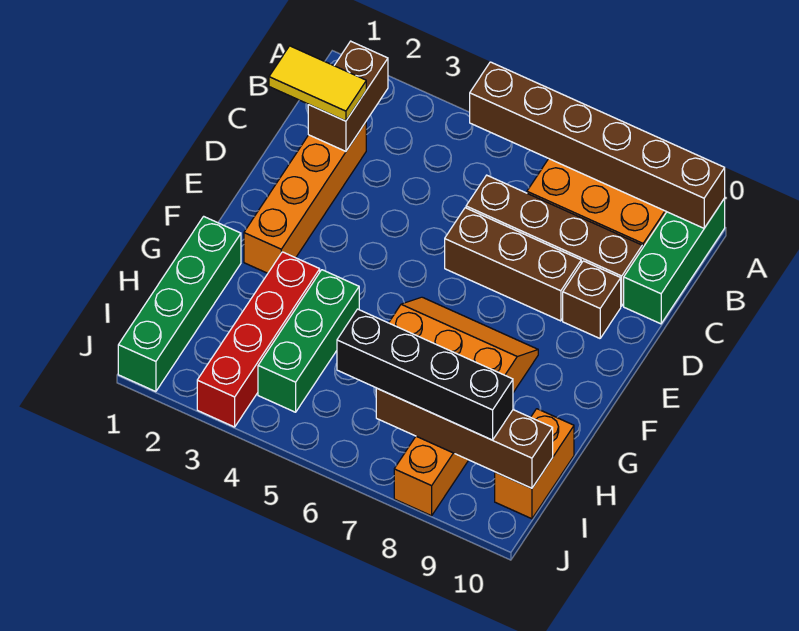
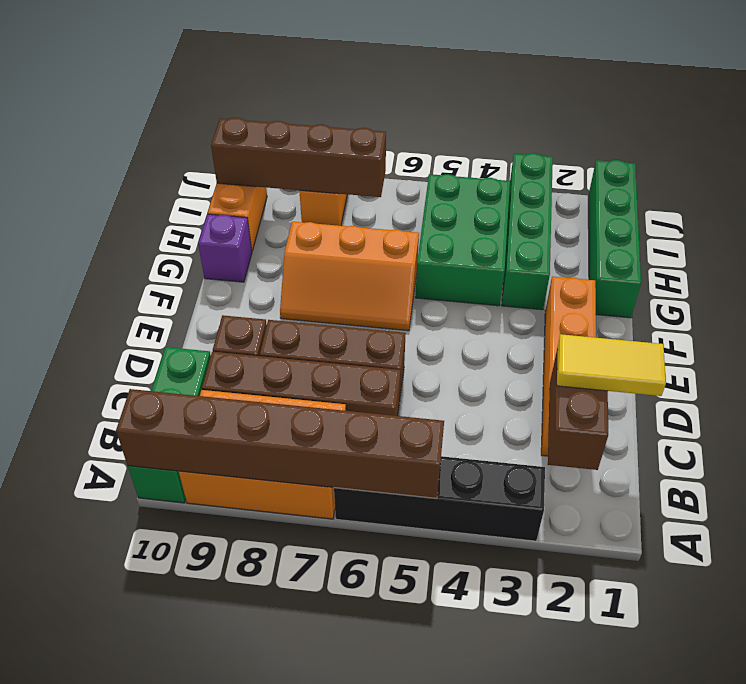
red brick G3:J3 level 1 -> green brick G3:J3 level 1
green brick G4:I4 level 1 -> green brick G4:I5 level 1
none -> purple brick G10 level 1
black brick I6:I9 level 3 -> black brick A3:A6 level 1

